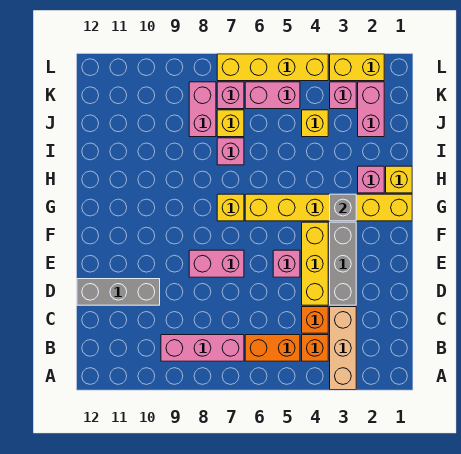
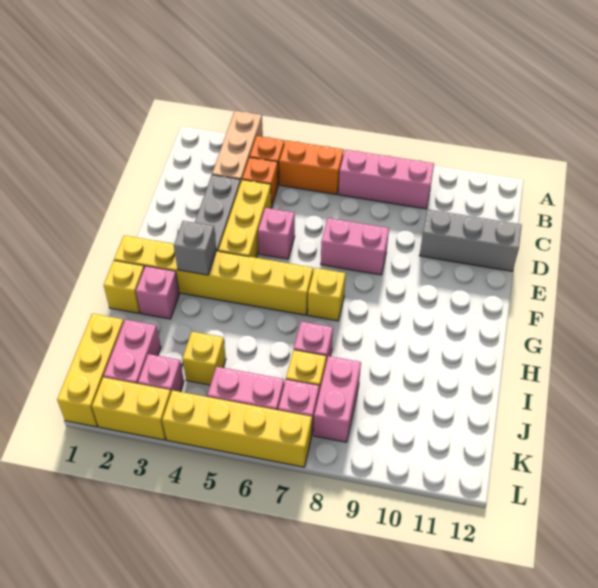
none -> yellow brick J1:L1 level 1

